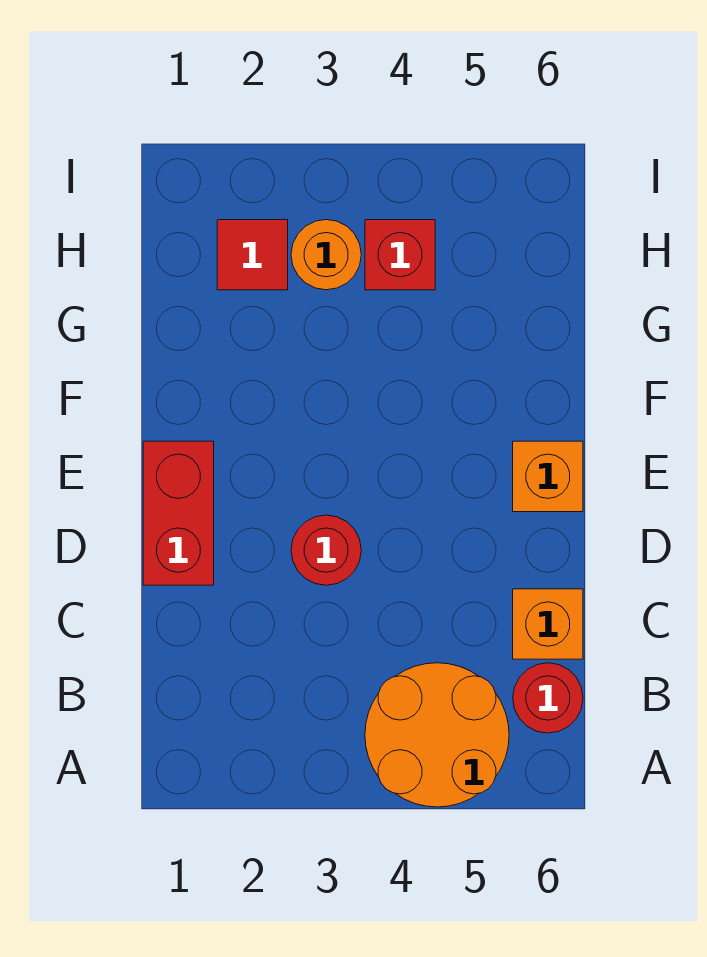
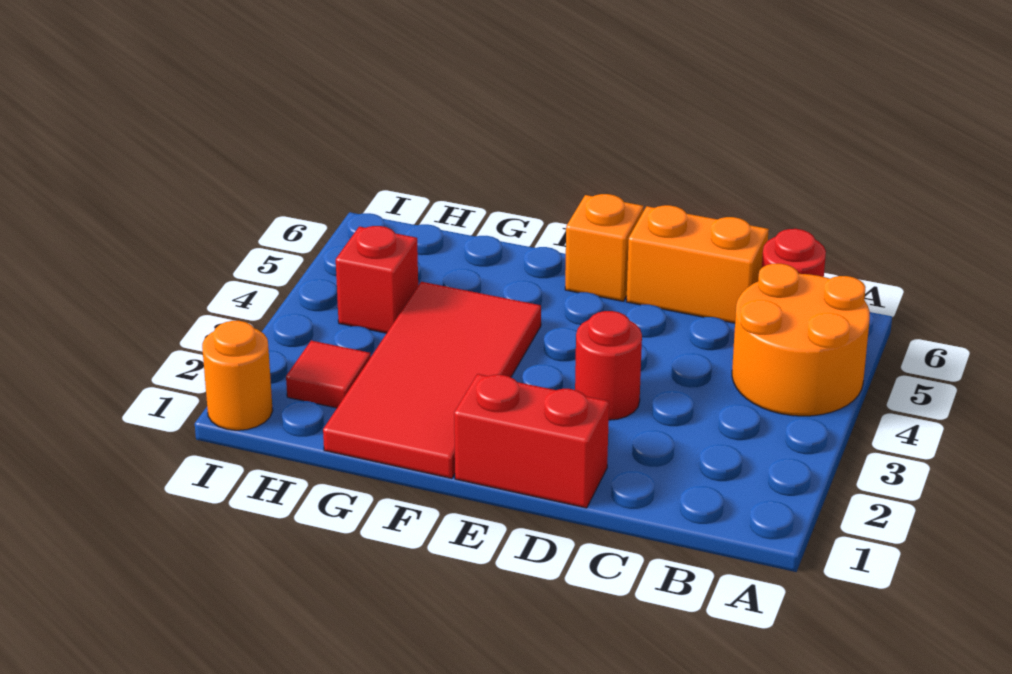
orange brick C6 level 1 -> orange brick C6:D6 level 1
none -> red tile F1:G4 level 1
orange round brick H3 level 1 -> orange round brick I1 level 1

